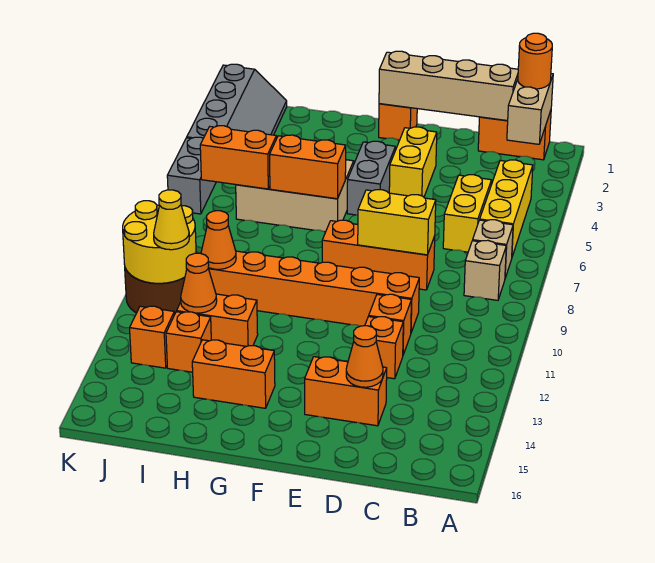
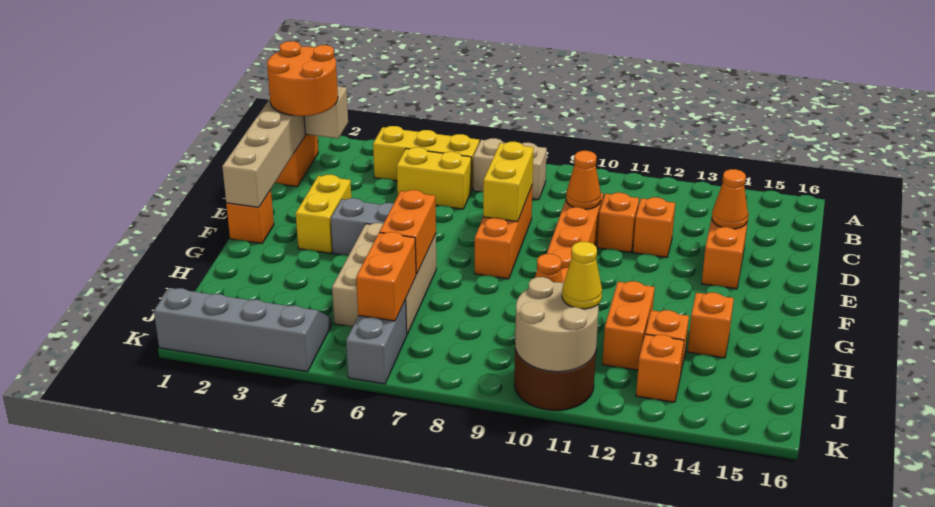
orange round brick B1 level 3 -> orange round brick B1:C2 level 3
yellow brick E3:E4 level 1 -> yellow brick E3:F3 level 1
orange brick G14:H14 level 1 -> orange brick H14 level 1
orange cone I12 level 2 -> orange cone D10 level 2
yellow round brick J10:K11 level 2 -> tan round brick J10:K11 level 2
grey brick K5:K6 level 1 -> grey brick J6:K6 level 1

